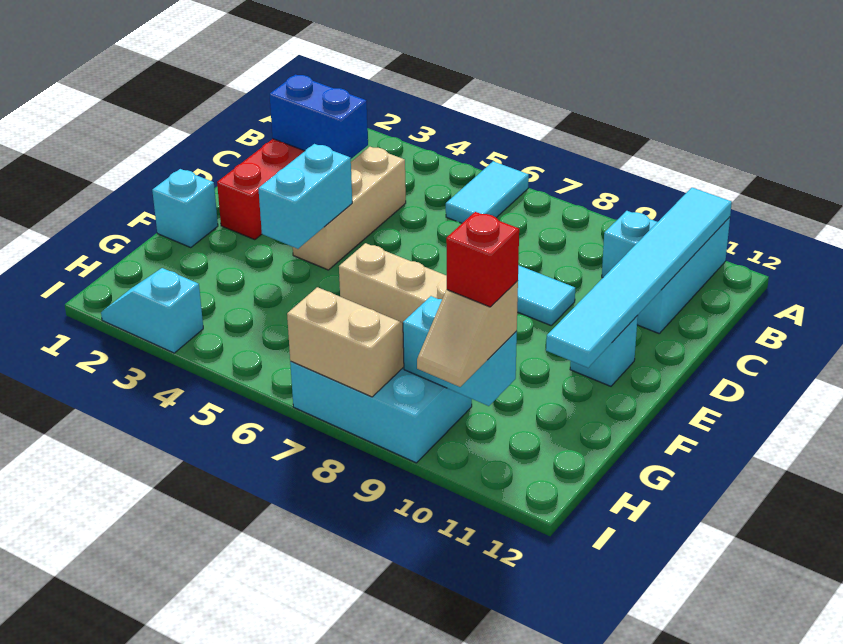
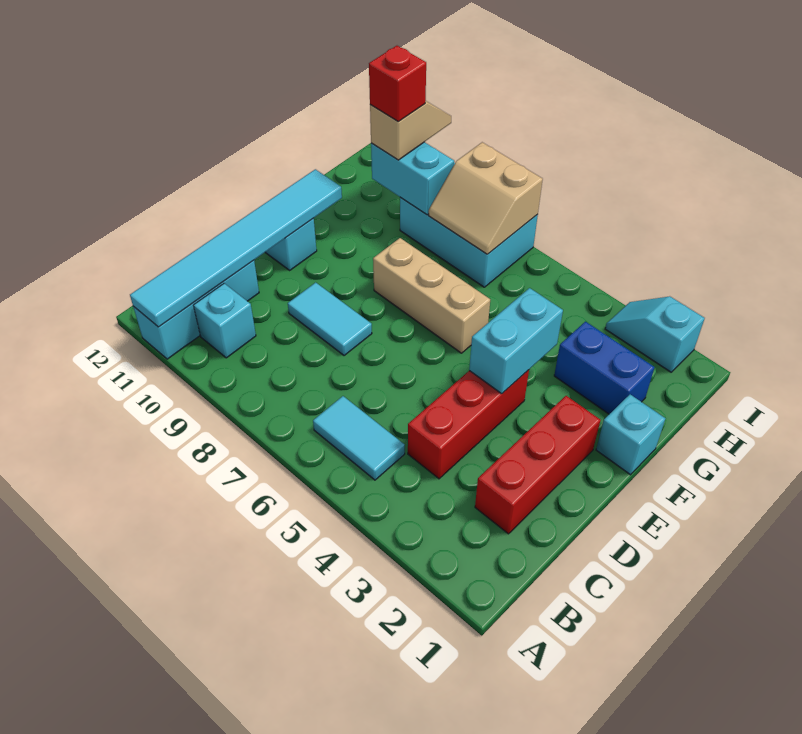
cyan tile A6:B6 level 1 -> cyan tile B5:B6 level 1
blue brick C2:C3 level 2 -> blue brick G2:G3 level 1
tan brick C4:E4 level 1 -> red brick C4:E4 level 1
cyan slope I2:I3 level 1 top 3 -> cyan slope I2:I3 level 1 top 2

